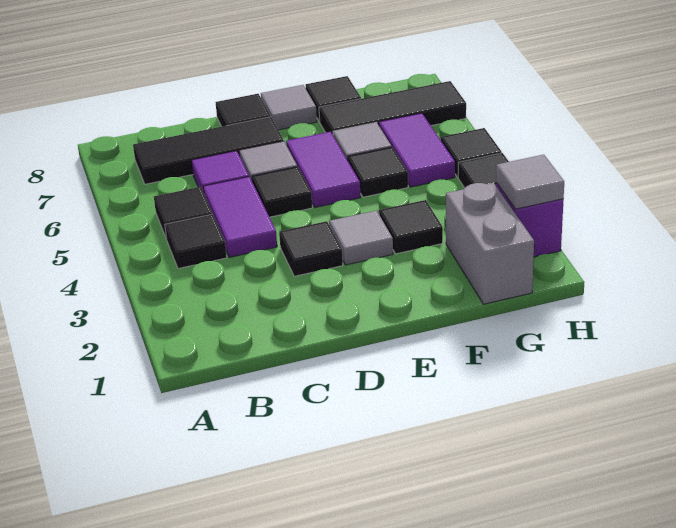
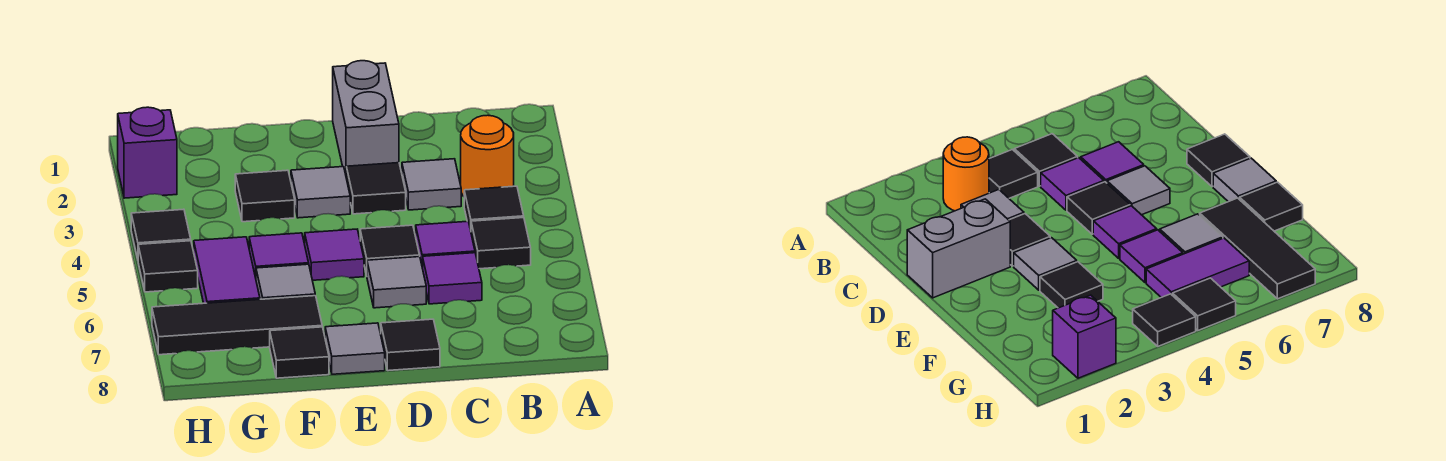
none -> orange round brick B3 level 1
black tile B7:D7 level 1 -> none
purple tile C4:C5 level 1 -> purple tile C5 level 1
purple tile E5:E6 level 1 -> purple tile E5 level 1
black tile F5 level 1 -> purple tile F5 level 1
grey brick G1:G2 level 1 -> grey brick D1:D2 level 1
grey tile H2 level 2 -> grey tile C3 level 1

